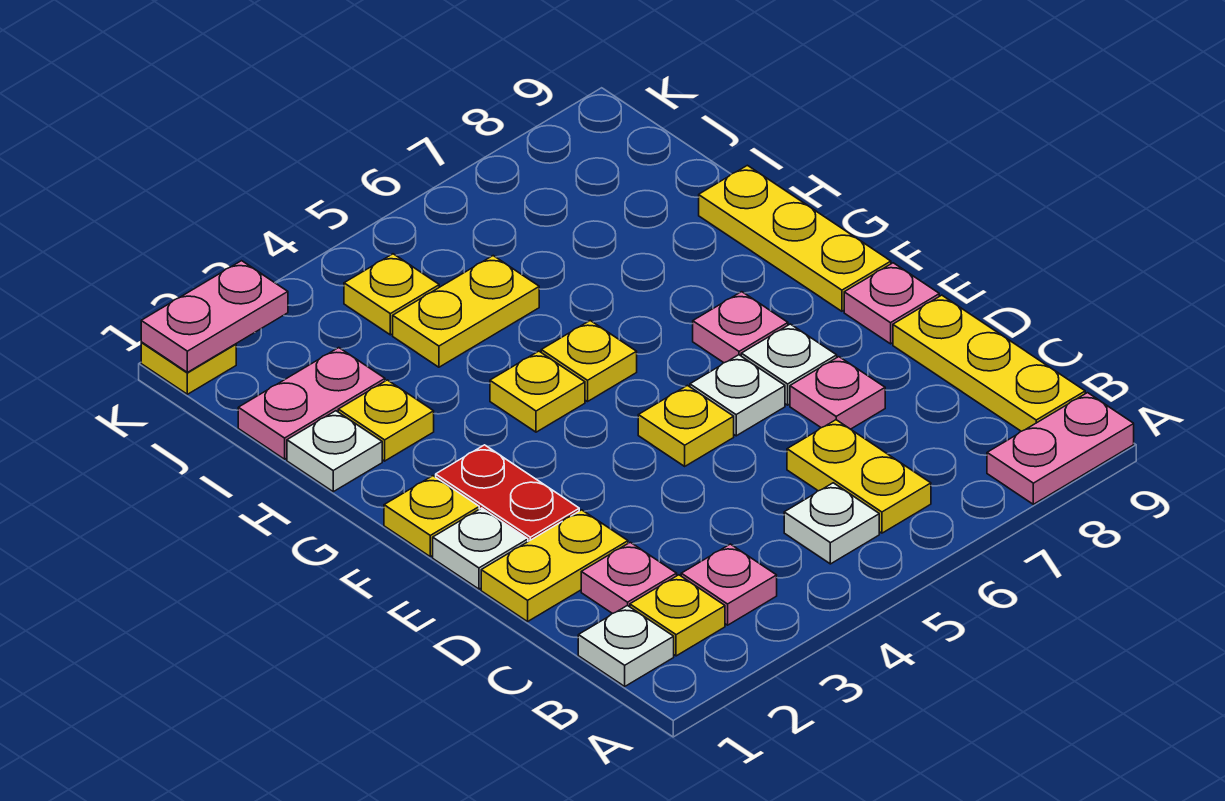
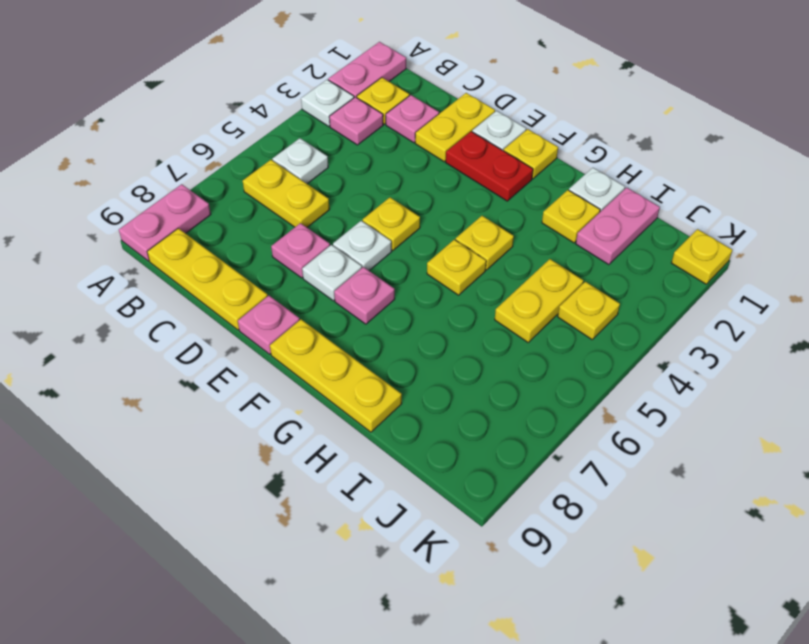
white plate B1 level 1 -> white plate A3 level 1
pink plate K1:K2 level 2 -> pink plate A1:A2 level 1

